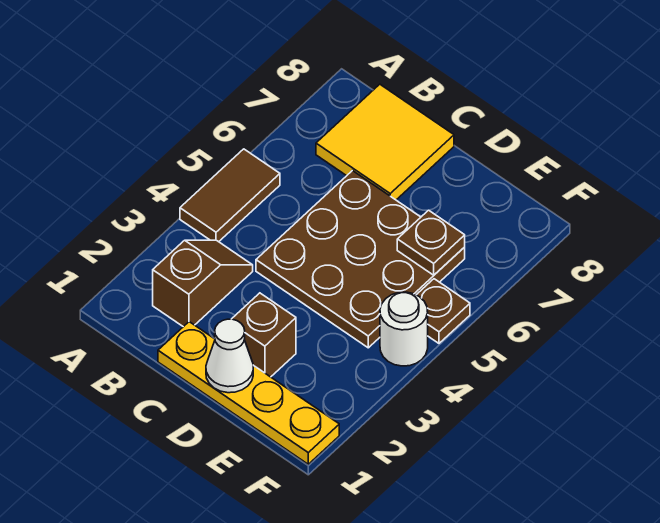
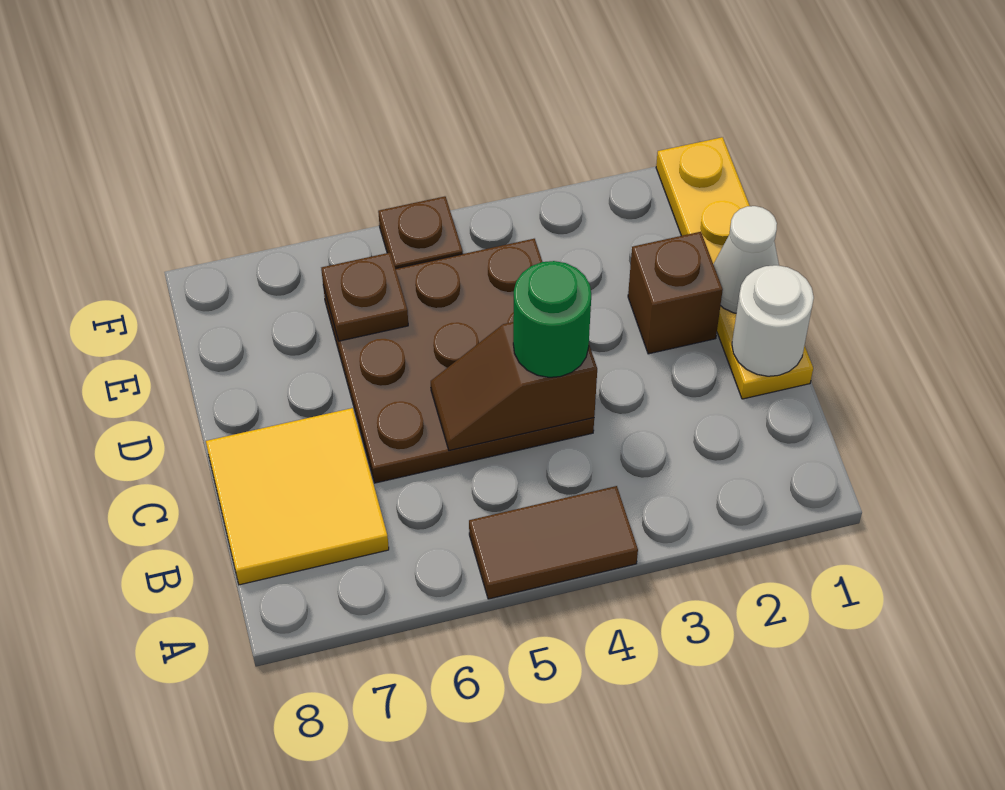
brown slope B2:B3 level 1 top 2 -> brown slope C4:C5 level 2 top 4
none -> green round brick C4 level 3
white round brick F4 level 1 -> white round brick C1 level 2

